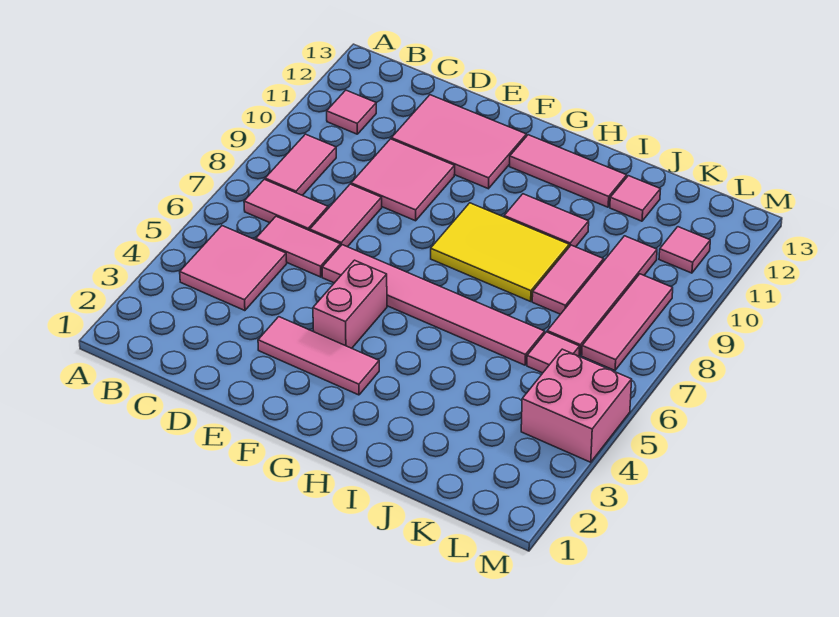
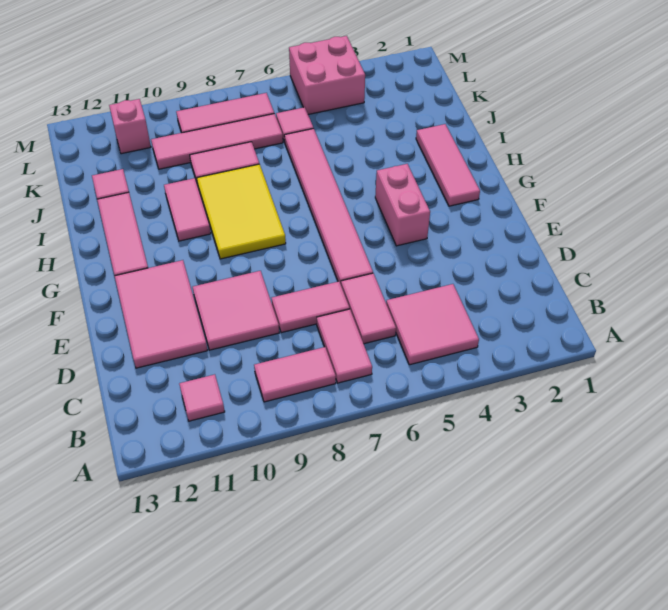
pink tile E3:G3 level 1 -> pink tile G2:I2 level 1
pink brick F4:F5 level 1 -> pink brick F4:G4 level 1
pink tile L11 level 1 -> pink brick L11 level 1

